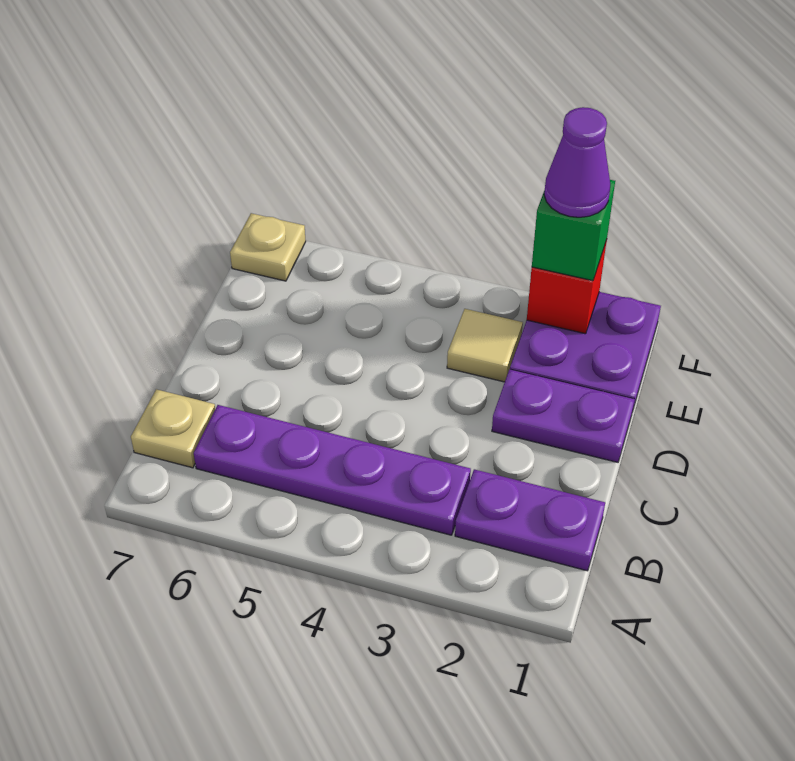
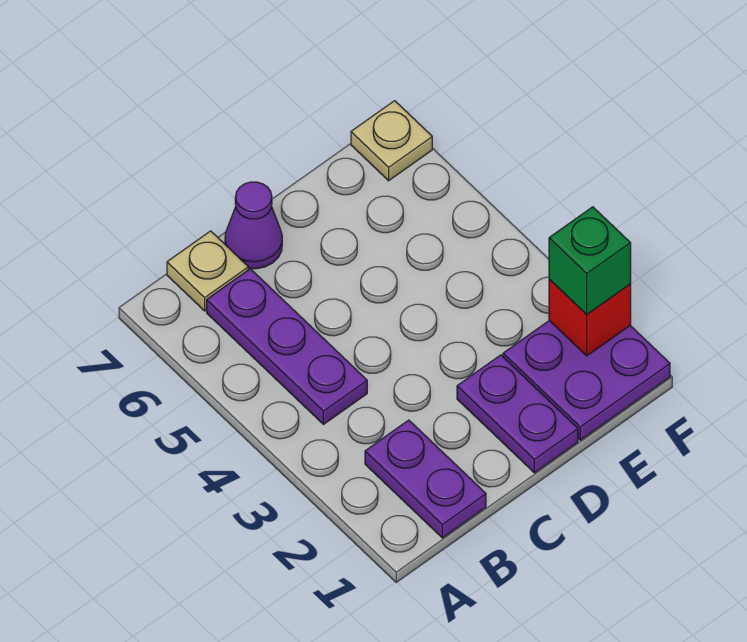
purple plate B3:B6 level 1 -> purple plate B4:B6 level 1
tan tile E3 level 1 -> none
purple cone F2 level 4 -> purple cone C7 level 1

